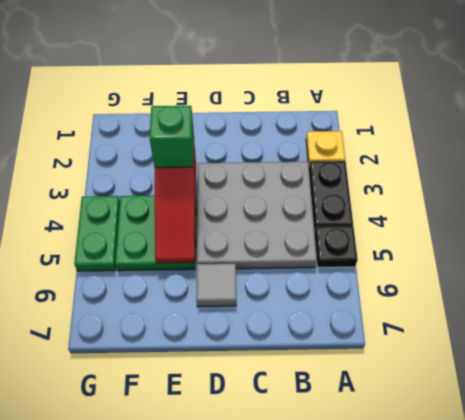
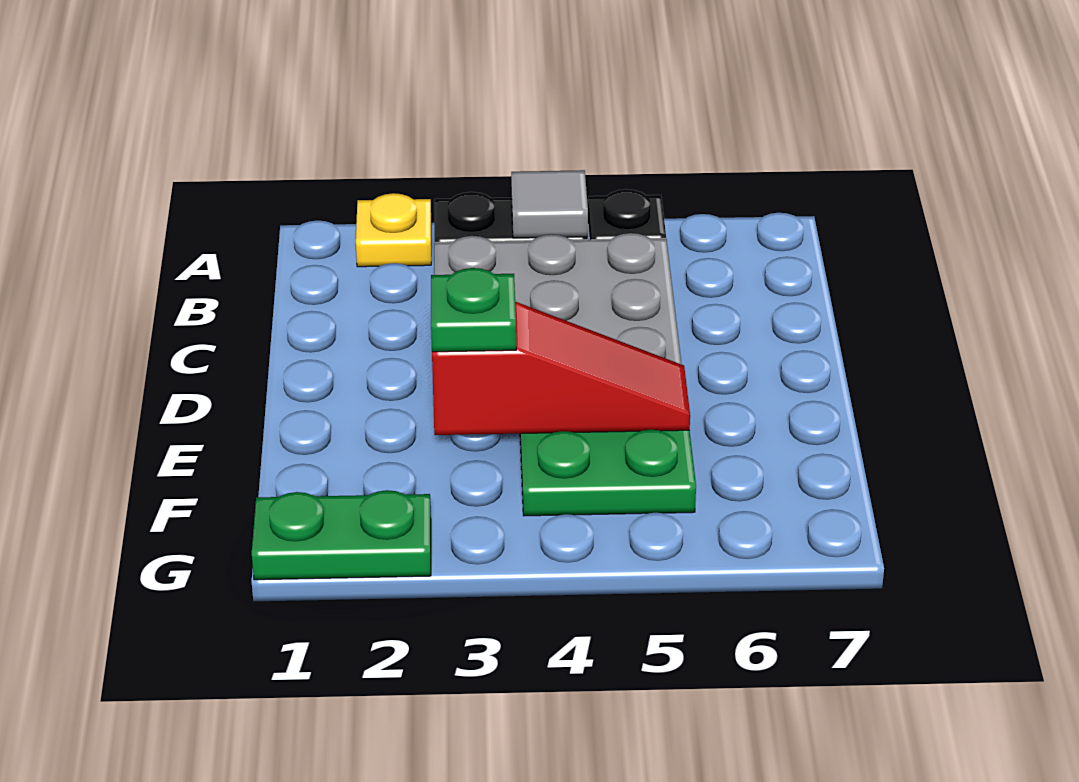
grey tile D6 level 1 -> grey tile A4 level 2
green brick E3 level 3 -> green plate E3 level 3
green plate G4:G5 level 1 -> green plate G1:G2 level 1

